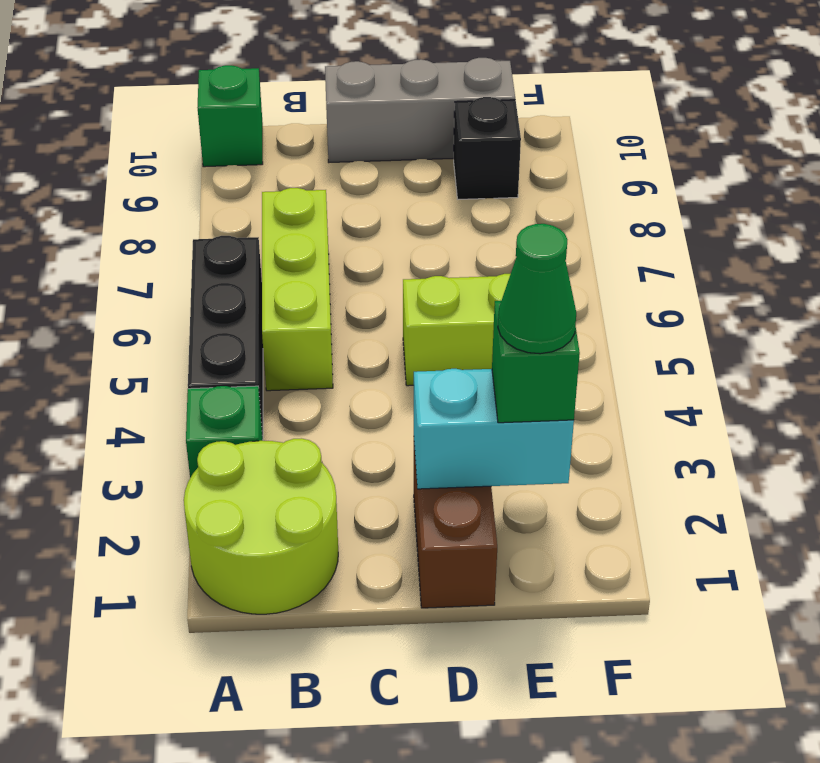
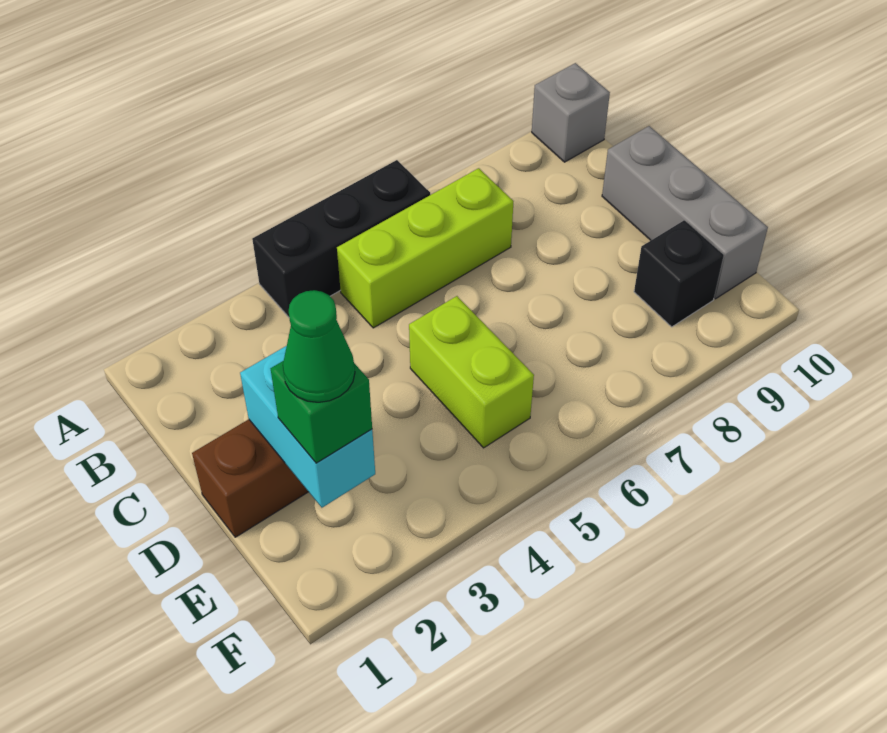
lime round brick A1:B2 level 1 -> none
green brick A3 level 1 -> none
green brick A10 level 1 -> grey brick A10 level 1

